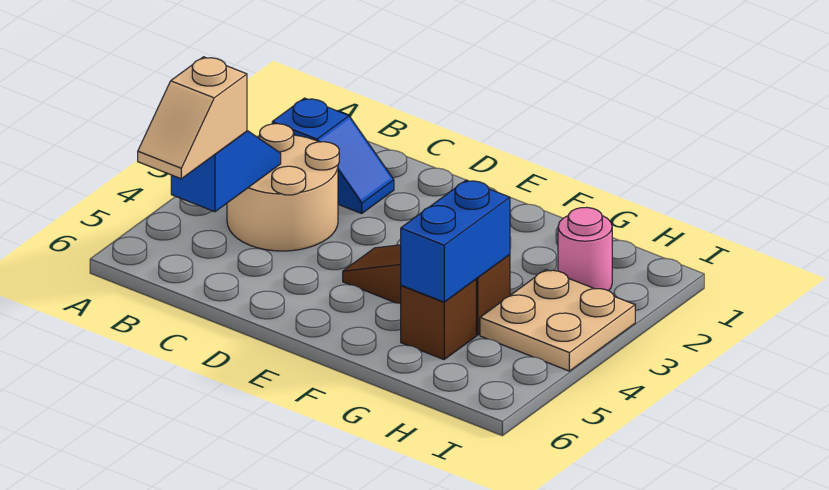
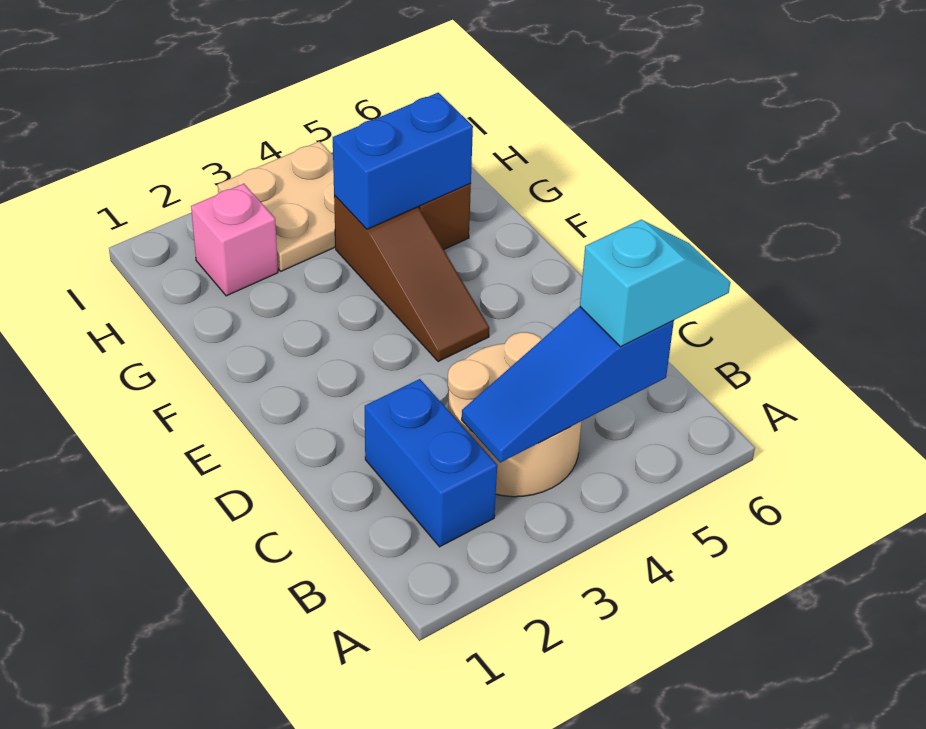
blue slope B2:C2 level 1 top B -> blue brick B2:C2 level 1
blue slope B4:B5 level 2 top 5 -> blue slope B3:B5 level 2 top 5
tan slope B5:B6 level 3 top 5 -> cyan slope B5:B6 level 3 top 5
pink round brick H2 level 1 -> pink brick H2 level 1

